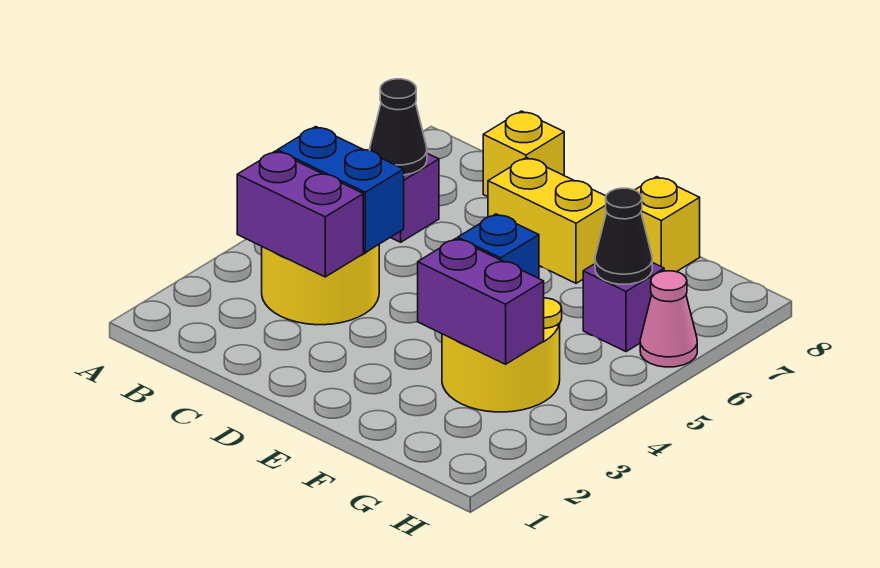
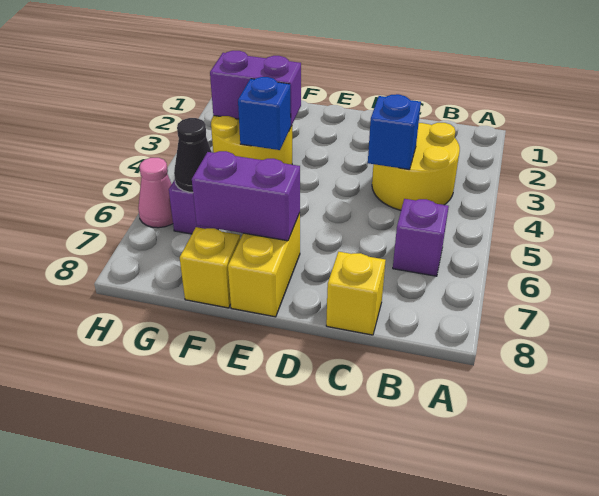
purple brick B3:C3 level 2 -> purple brick E7:F7 level 2
blue brick B4:C4 level 2 -> blue brick C4 level 2
black cone B6 level 2 -> none
yellow brick D7:E7 level 1 -> yellow brick E7:E8 level 1

